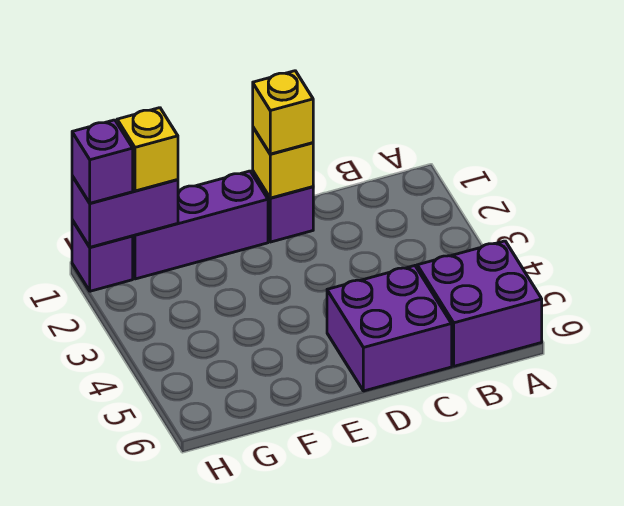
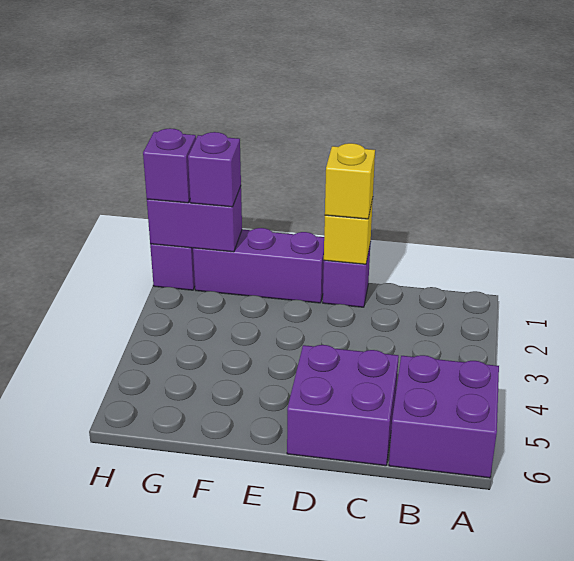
yellow brick G1 level 3 -> purple brick G1 level 3

